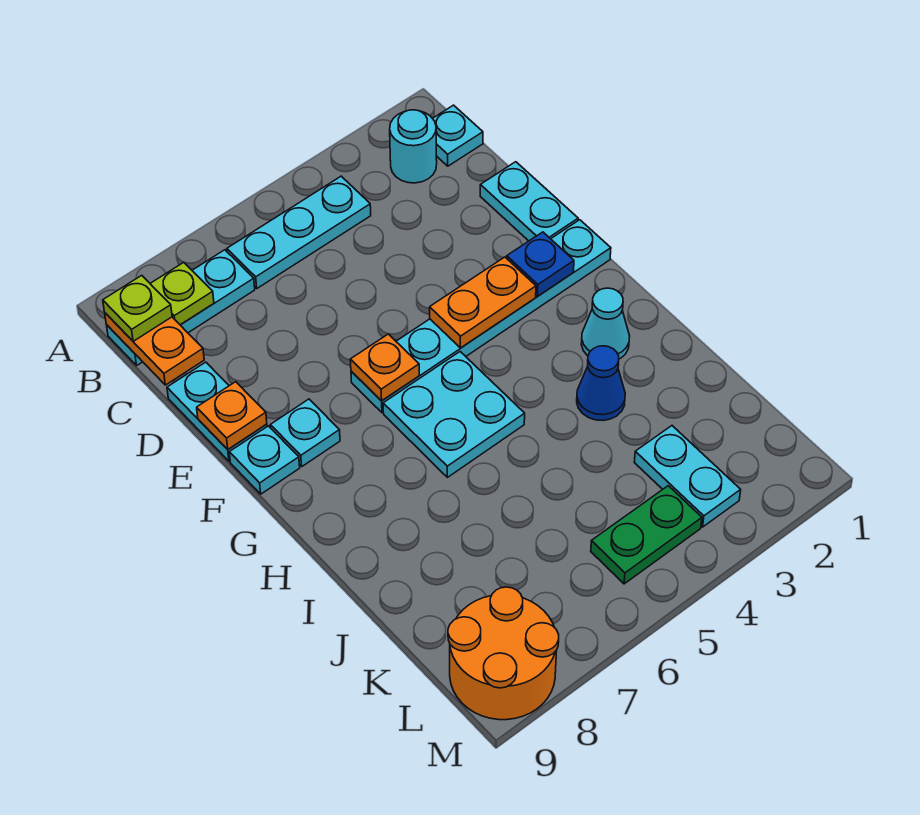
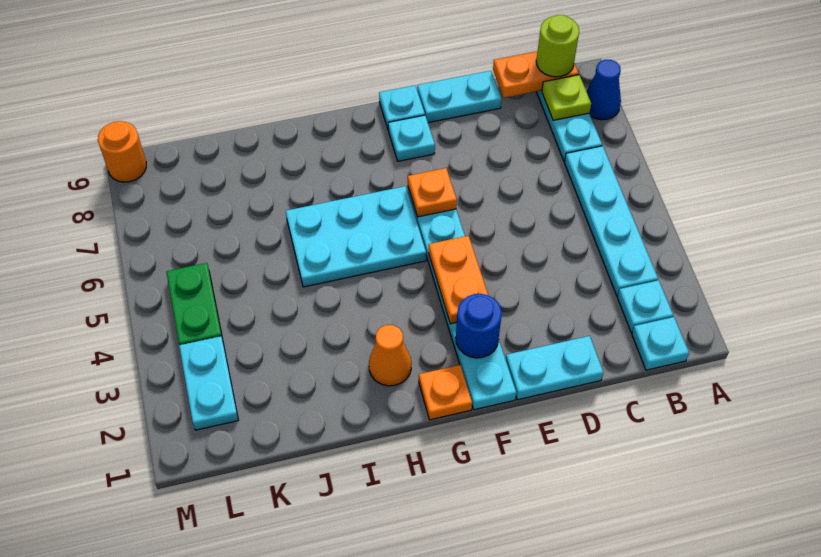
cyan round brick B2 level 1 -> cyan plate B2 level 1
cyan plate B4:B6 level 1 -> cyan plate B3:B6 level 1
lime plate B9 level 3 -> lime round brick B9 level 3
orange plate E9 level 2 -> orange plate G1 level 1
blue plate F2 level 2 -> blue round brick F2 level 2
cyan plate G5:H6 level 1 -> cyan plate G5:I6 level 1
cyan cone H2 level 1 -> orange cone H2 level 1
blue cone I3 level 1 -> blue cone A8 level 1
cyan plate K3:L3 level 1 -> cyan plate L2:L3 level 1
orange round brick L8:M9 level 1 -> orange round brick M9 level 1

